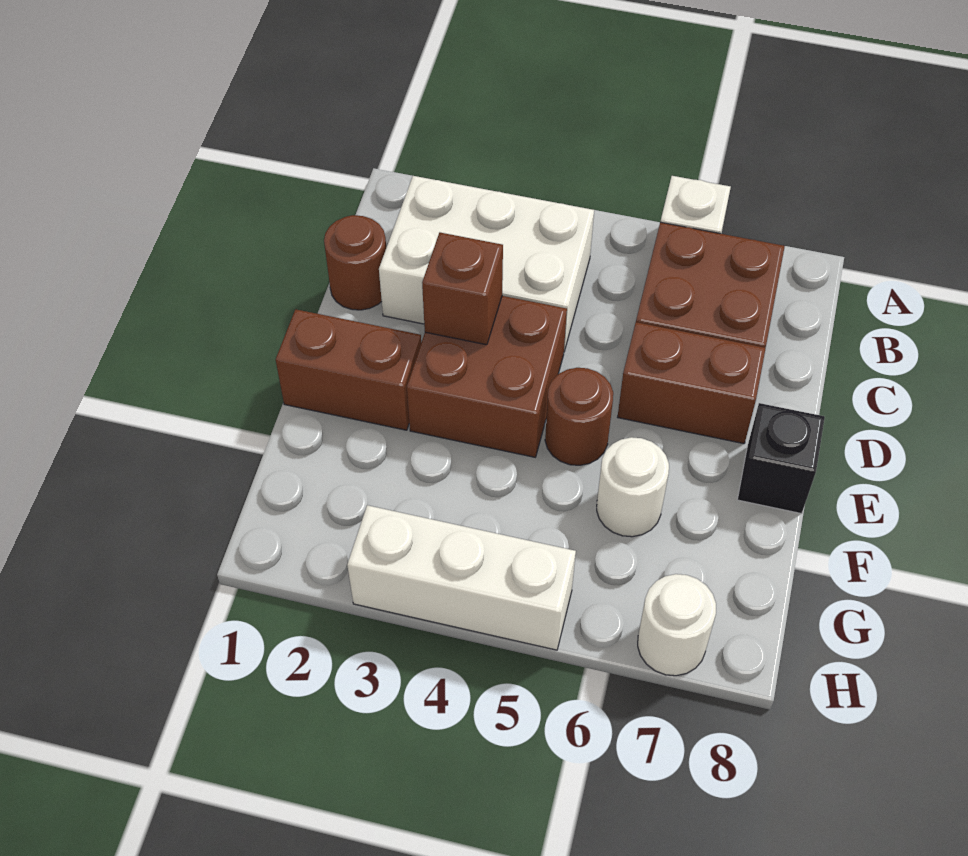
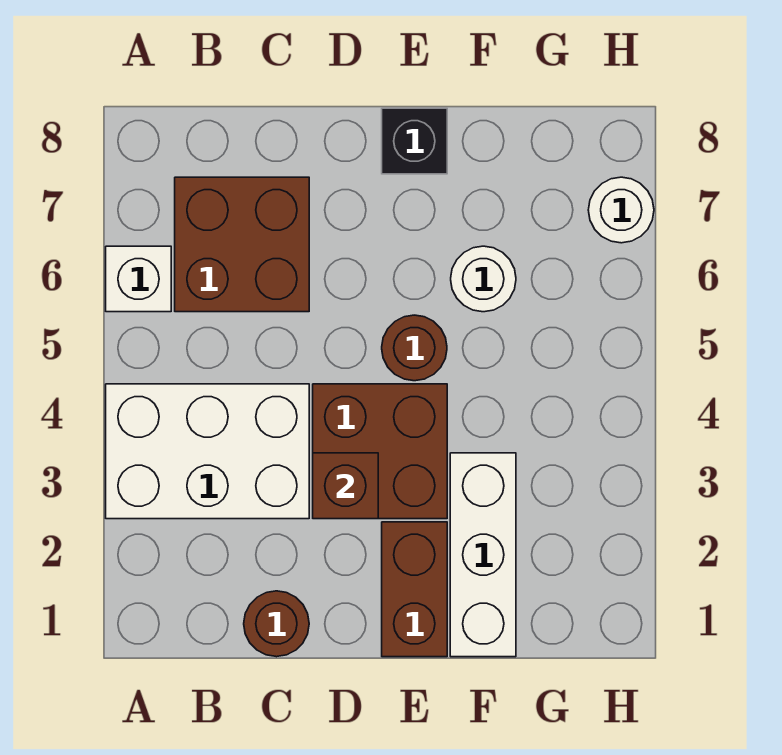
white brick B2:C4 level 1 -> white brick A3:C4 level 1
brown brick D6:D7 level 1 -> none
white brick H3:H5 level 1 -> white brick F1:F3 level 1

